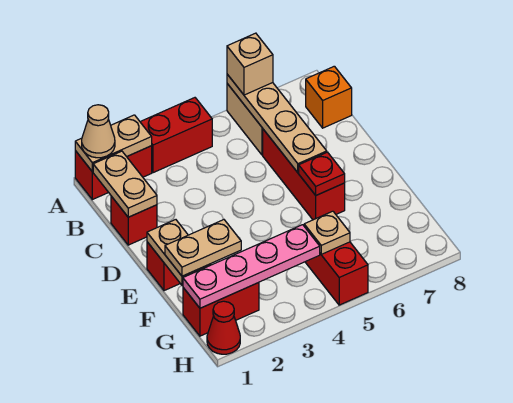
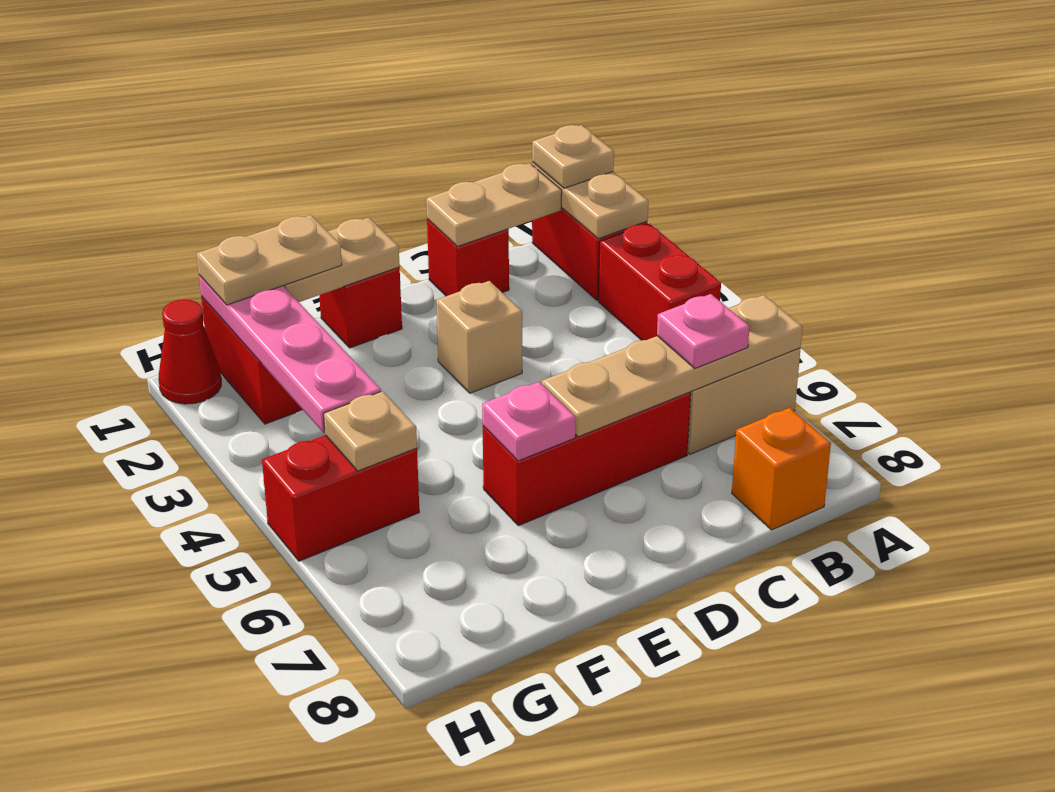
tan cone A1 level 3 -> tan plate A1 level 3
tan brick A6 level 3 -> tan brick D3 level 1
none -> pink plate B6 level 3
red plate E6 level 2 -> pink plate E6 level 2
tan plate F1:F2 level 3 -> tan plate F1:G1 level 3

